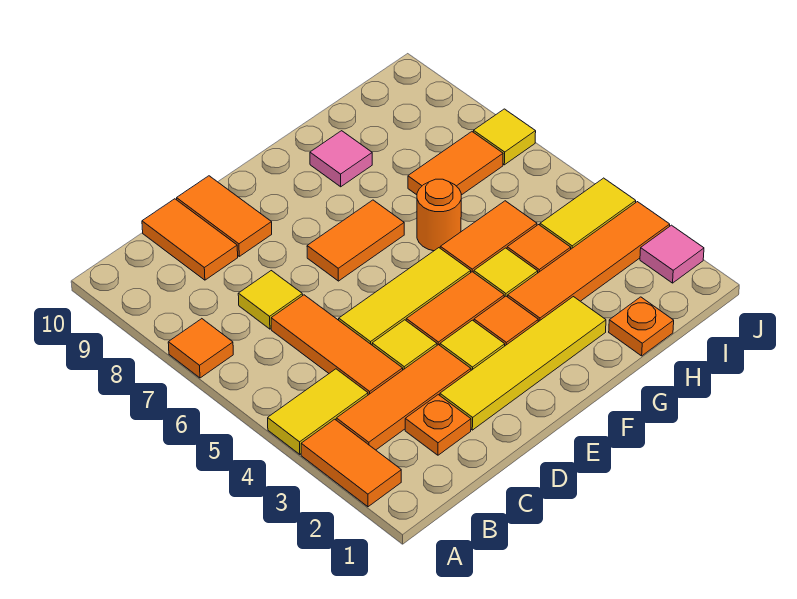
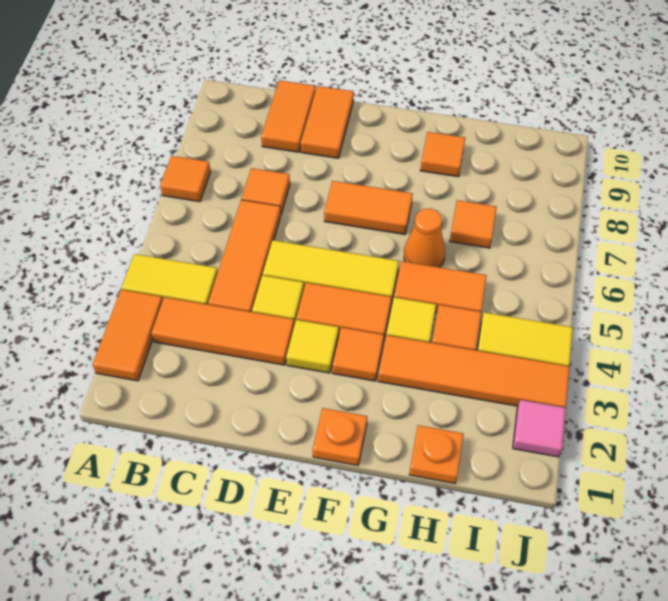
orange plate C2 level 1 -> orange plate F1 level 1
yellow tile C7 level 1 -> orange tile C7 level 1
yellow tile D2:G2 level 1 -> none
orange round brick G6 level 1 -> orange cone G6 level 1
pink tile G9 level 1 -> orange tile G9 level 1
orange tile H7:I7 level 1 -> orange tile H7 level 1
yellow tile J7 level 1 -> none

